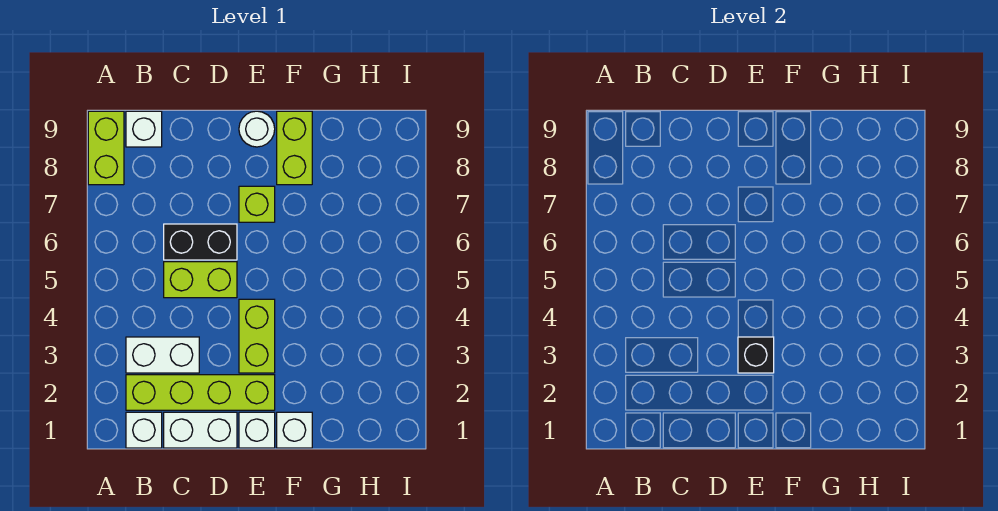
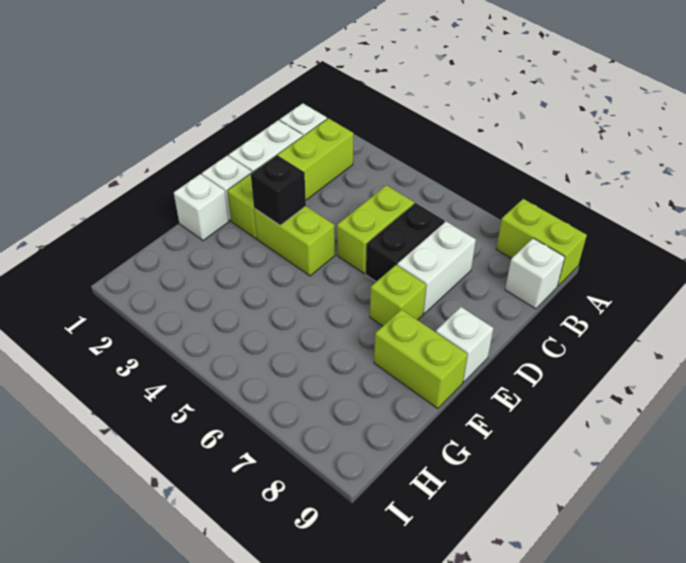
white brick B3:C3 level 1 -> white brick C7:D7 level 1
white round brick E9 level 1 -> white brick E9 level 1

